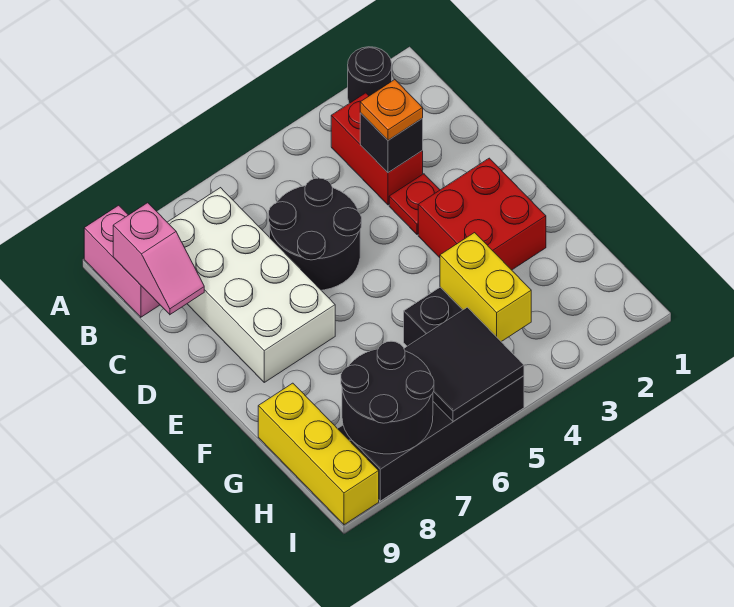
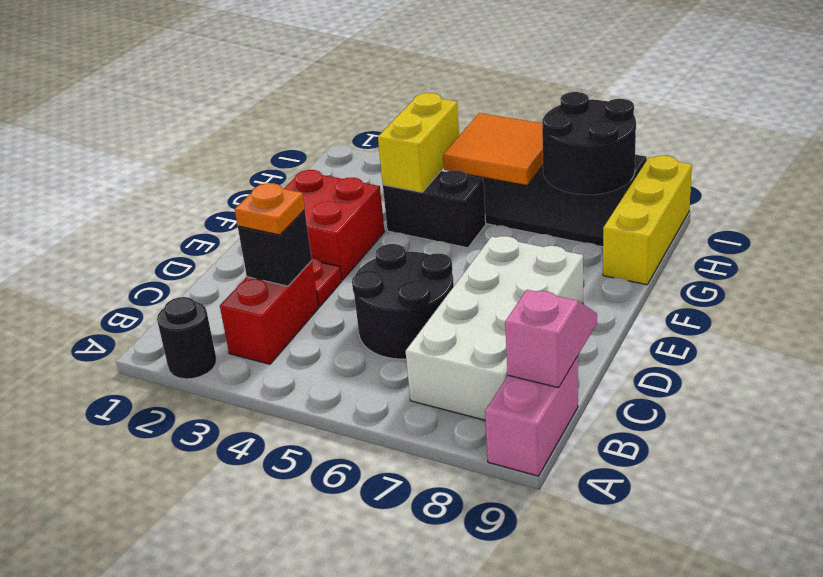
black tile H5:I6 level 2 -> orange tile H5:I6 level 2

